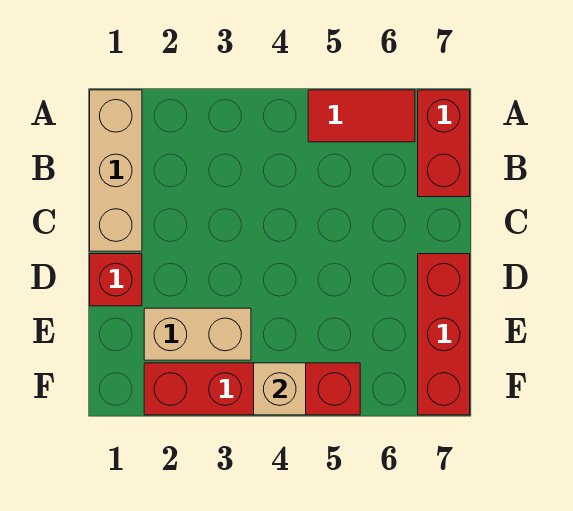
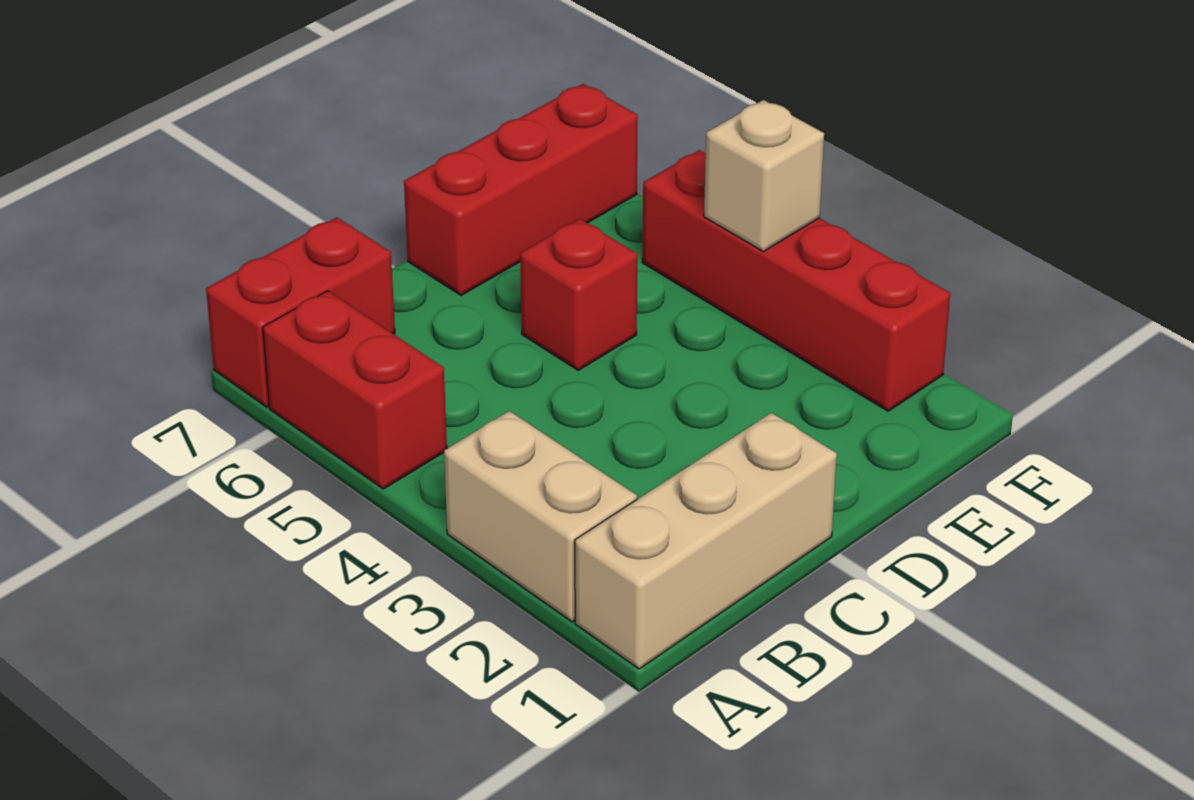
red tile A5:A6 level 1 -> red brick A5:A6 level 1
red brick D1 level 1 -> red brick D5 level 1
tan brick E2:E3 level 1 -> tan brick A2:A3 level 1

